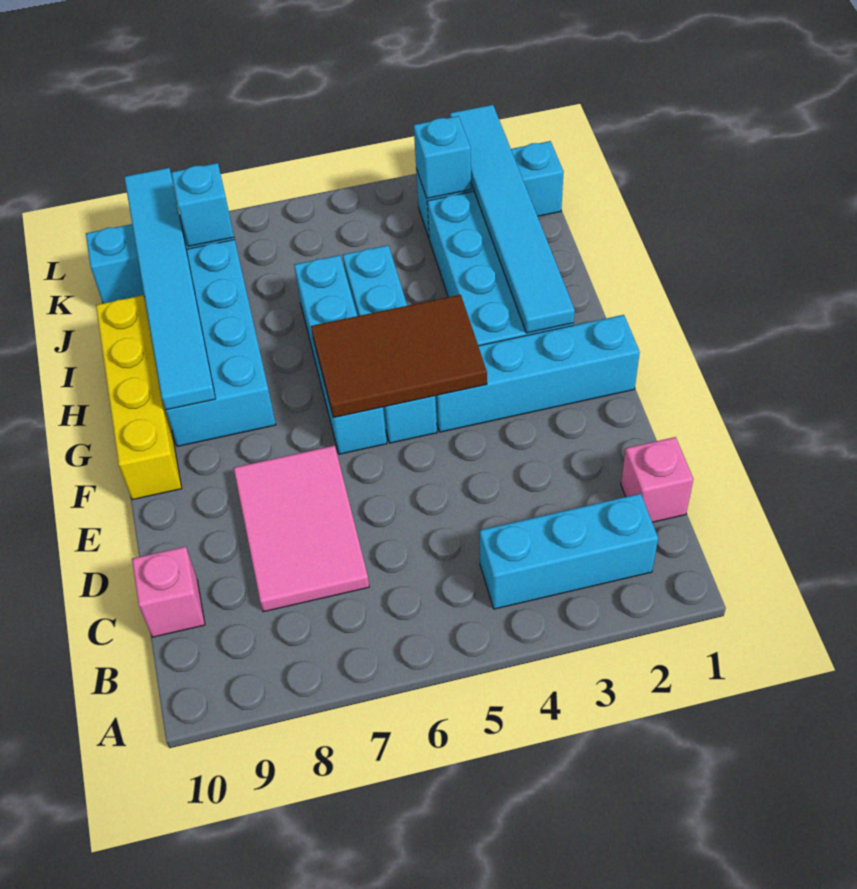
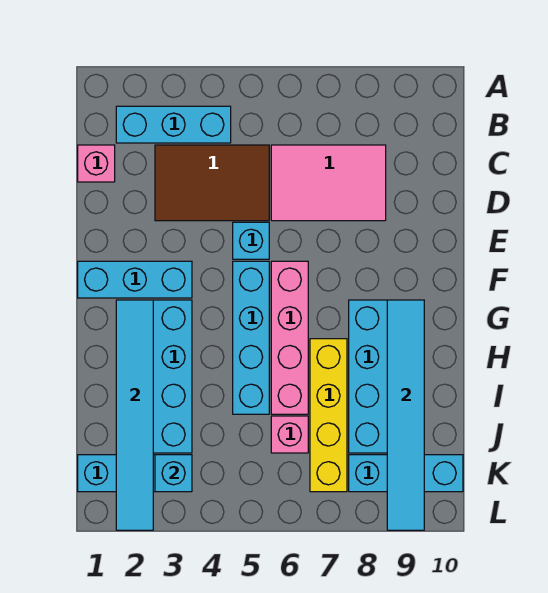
pink tile C7:E8 level 1 -> pink tile C6:D8 level 1
pink brick C10 level 1 -> pink brick J6 level 1
cyan brick F1:F4 level 1 -> cyan brick F1:F3 level 1
brown tile F4:G6 level 2 -> brown tile C3:D5 level 1
cyan brick F6:I6 level 1 -> pink brick F6:I6 level 1
yellow brick F10:I10 level 1 -> yellow brick H7:K7 level 1
cyan brick K8 level 2 -> cyan brick E5 level 1

